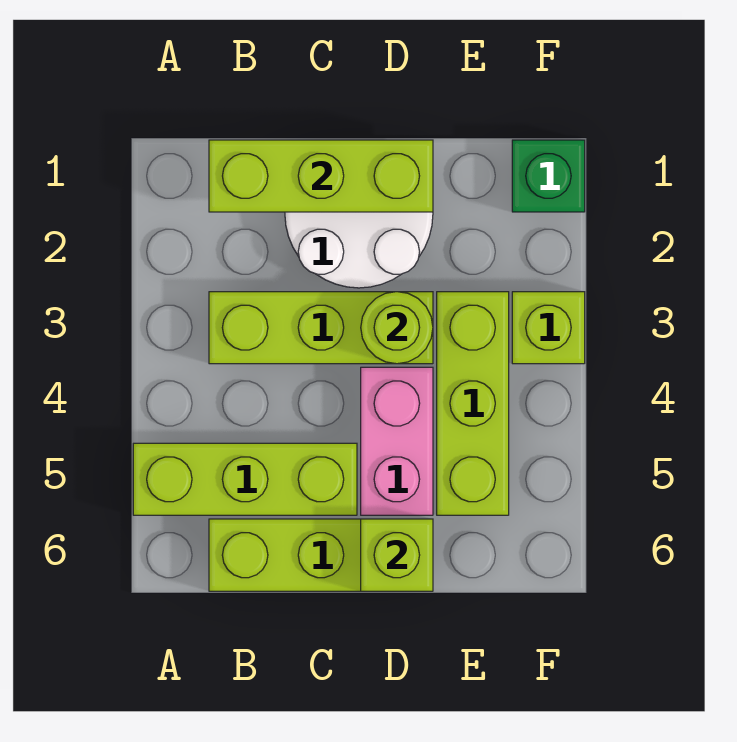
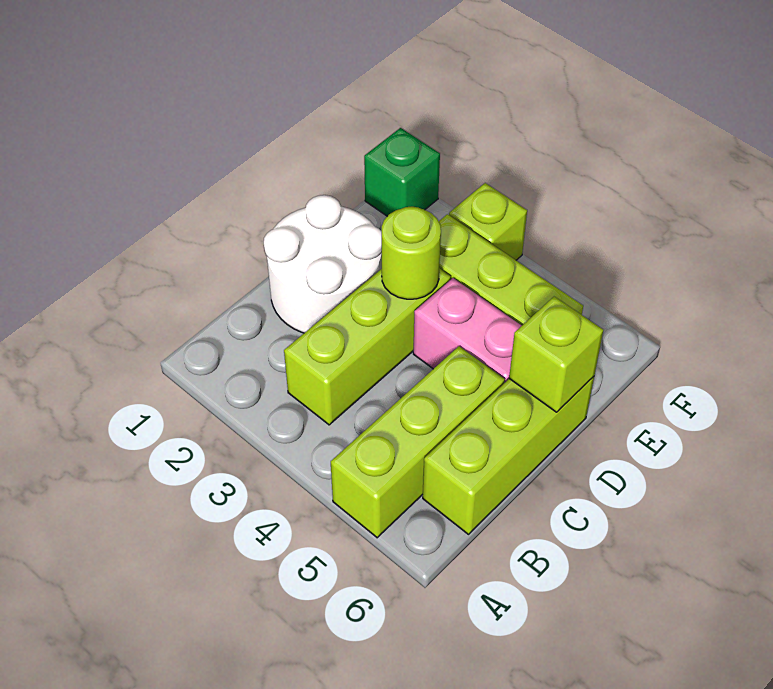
lime brick B1:D1 level 2 -> none

